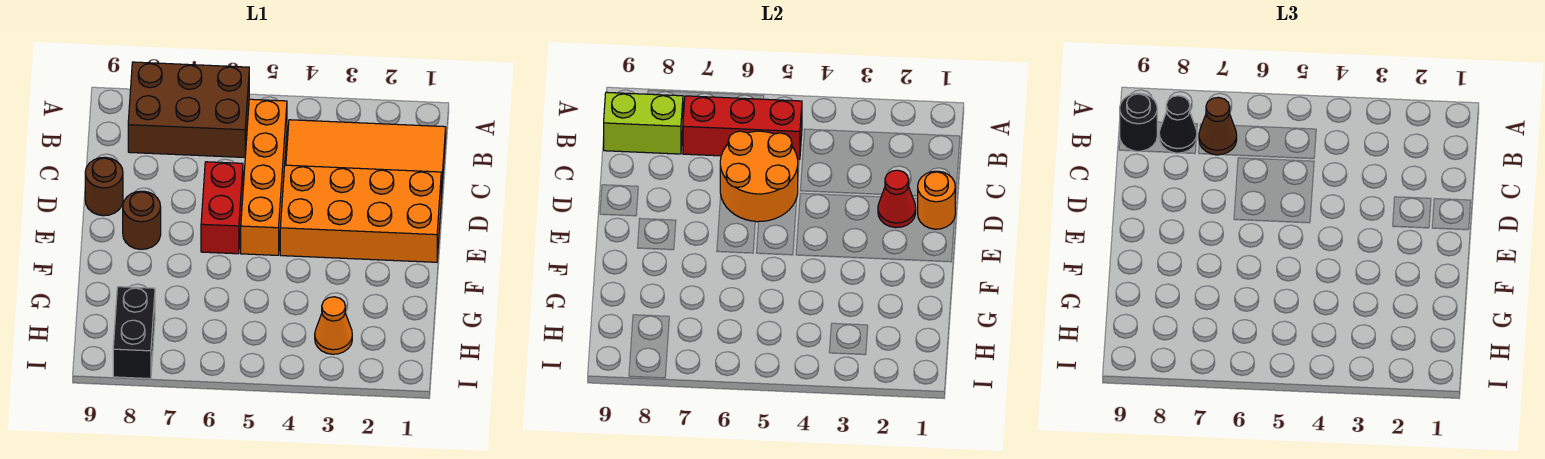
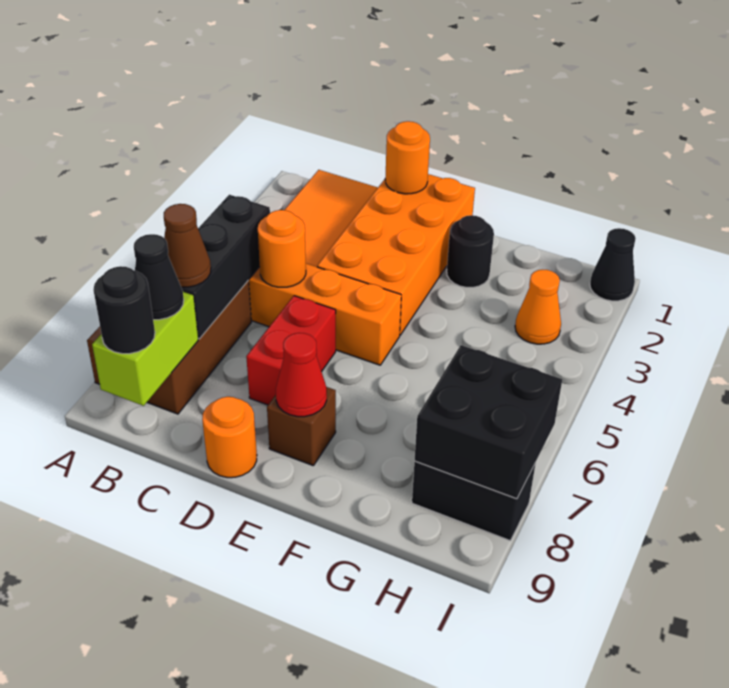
red brick B5:B7 level 2 -> black brick B5:B7 level 2
orange round brick C5:D6 level 2 -> orange round brick C5 level 2
red cone D2 level 2 -> red cone E8 level 2
red brick D6:E6 level 1 -> red brick D6:D7 level 1
brown round brick D9 level 1 -> orange round brick D9 level 1
brown round brick E8 level 1 -> brown brick E8 level 1
none -> black round brick F2 level 1
none -> black brick H7:I8 level 2
none -> black cone I1 level 1

